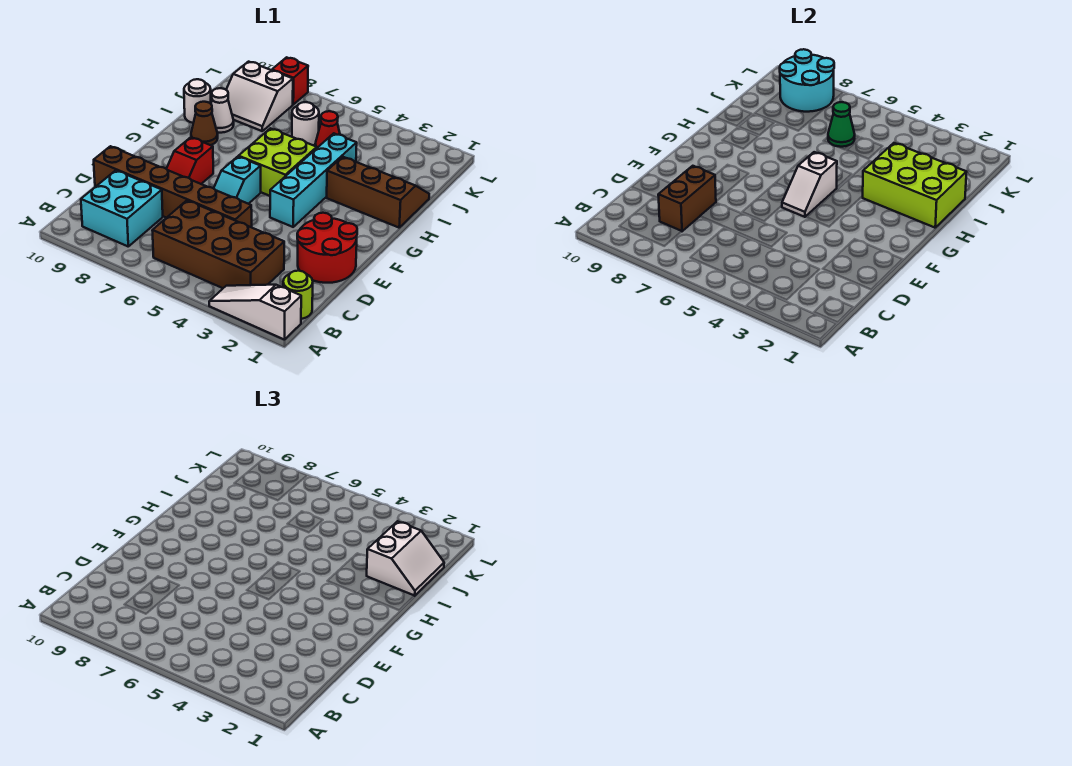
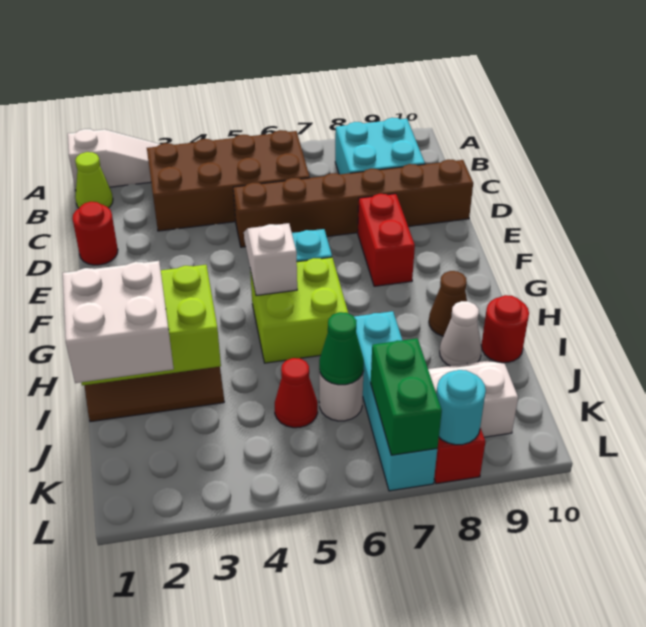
lime round brick B1 level 1 -> lime cone B1 level 1
brown brick C8:D8 level 2 -> none
red round brick D1:E2 level 1 -> red round brick D1 level 1
red slope E8:F8 level 1 top F -> red brick E8:F8 level 1
cyan brick F4:I4 level 1 -> cyan brick I7:L7 level 1
white slope I1:J2 level 3 top 2 -> white brick I1:J2 level 3
white round brick I10 level 1 -> red round brick I10 level 1
none -> green brick K7:L7 level 2
cyan round brick K8:L9 level 2 -> cyan round brick L8 level 2

